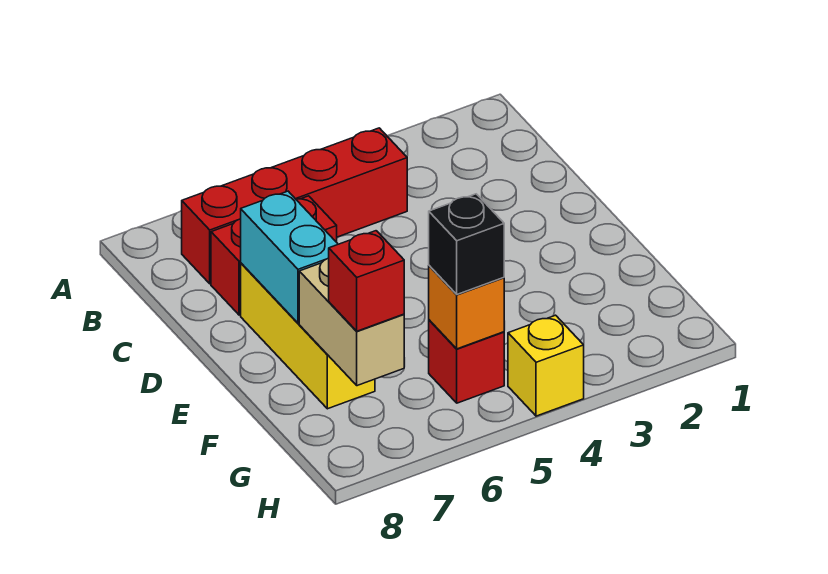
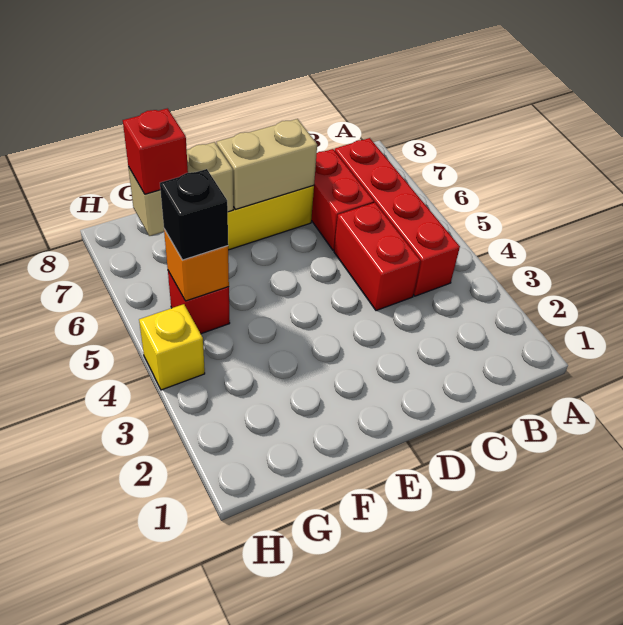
none -> red brick C4:C5 level 1
cyan brick D7:E7 level 2 -> tan brick D7:E7 level 2

